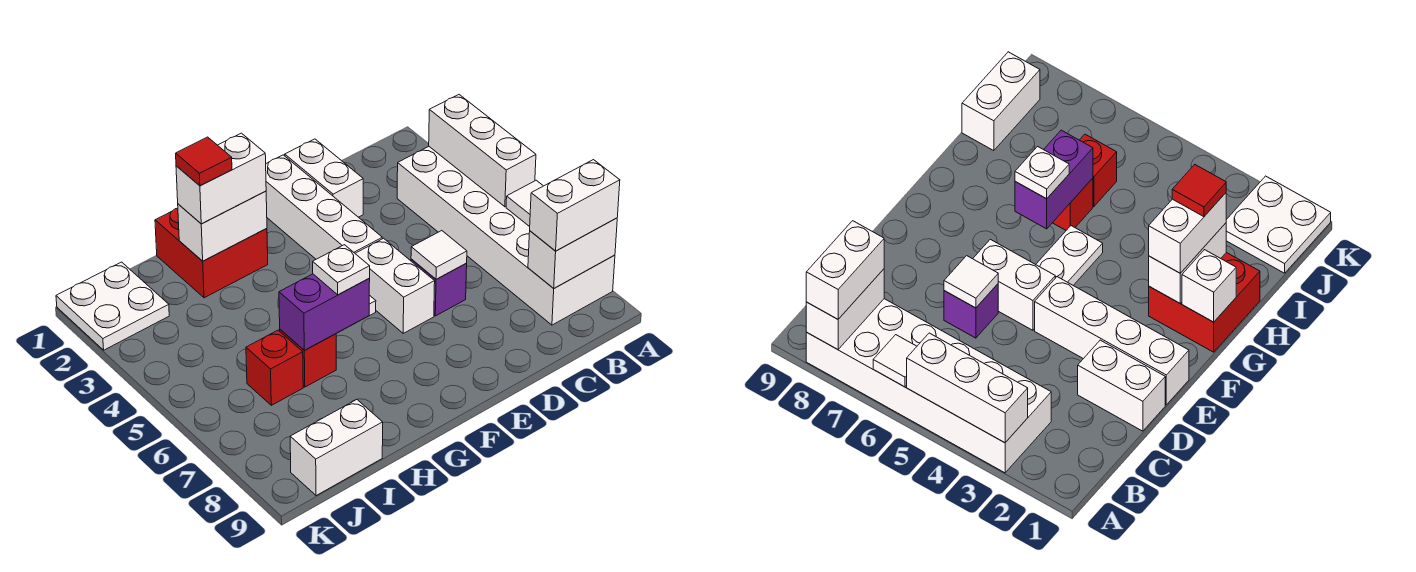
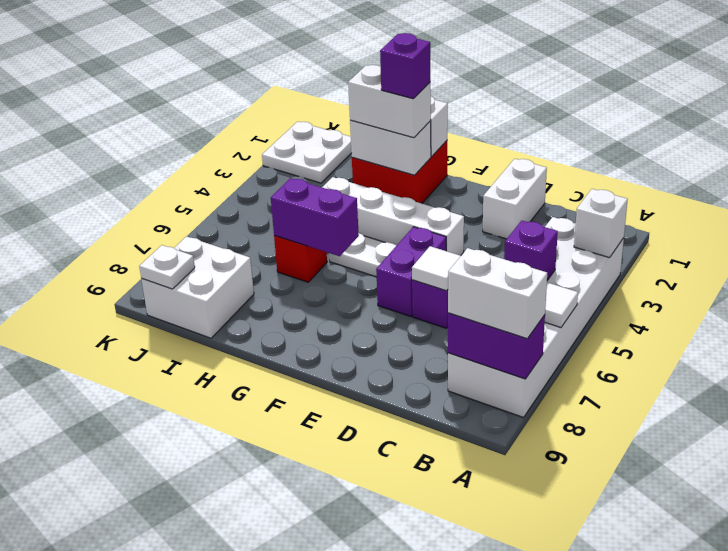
white brick A3:A5 level 2 -> white brick A3 level 2
white brick A8:B8 level 2 -> purple brick A8:B8 level 2
none -> purple brick B5 level 2
white brick E1:E4 level 1 -> white brick E4:H4 level 1
white brick E5:E6 level 1 -> purple brick E5:E6 level 1
none -> purple brick G2 level 4
white plate G6 level 3 -> white plate J9 level 2
red tile H2 level 4 -> none
red brick I6 level 1 -> none
white brick I9:J9 level 1 -> white brick I8:J9 level 1

